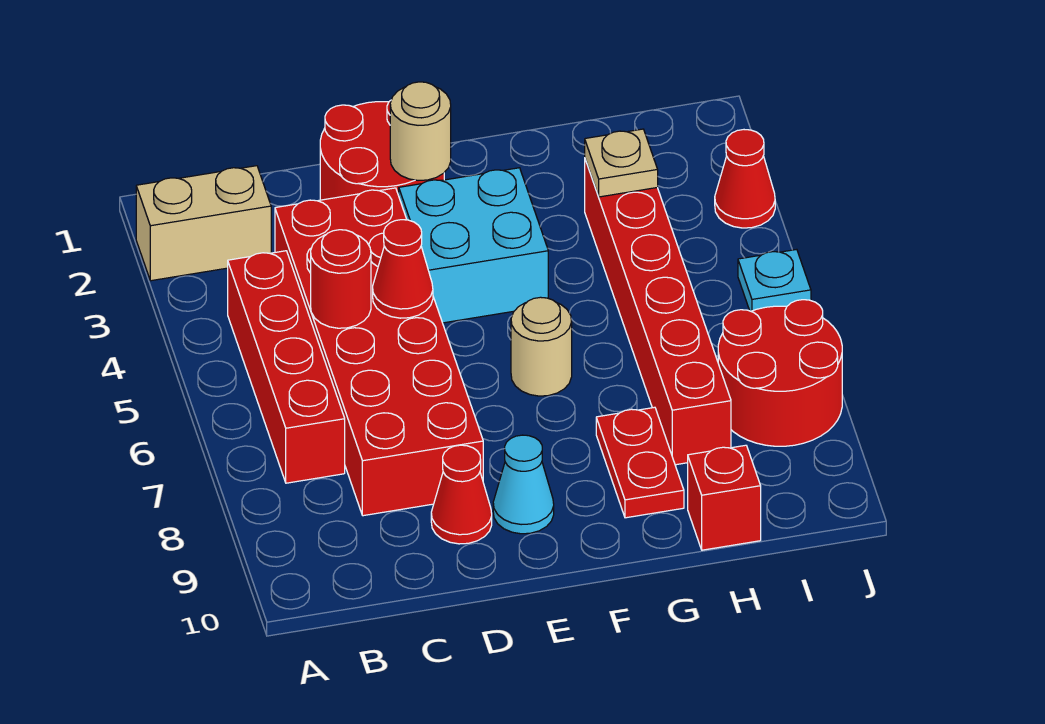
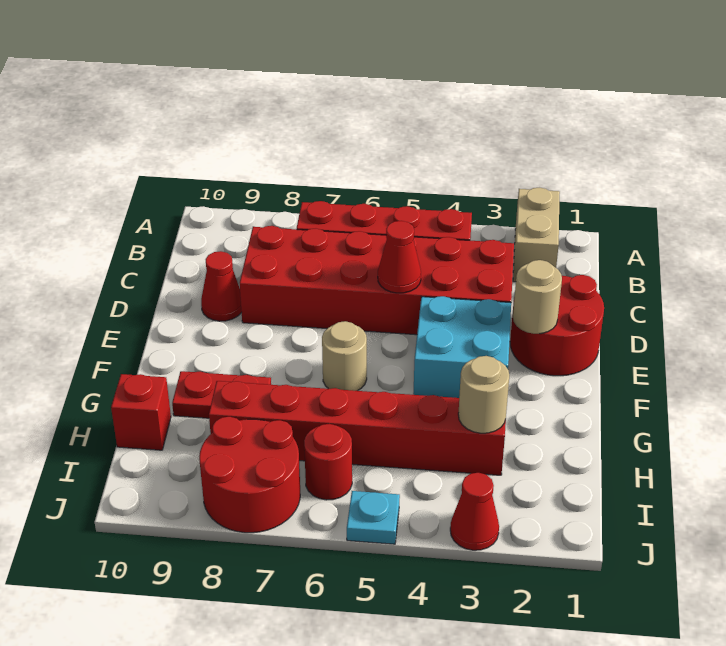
red round brick C5 level 2 -> red round brick I6 level 1
cyan cone E9 level 1 -> none
tan plate H3 level 2 -> tan round brick H3 level 2

